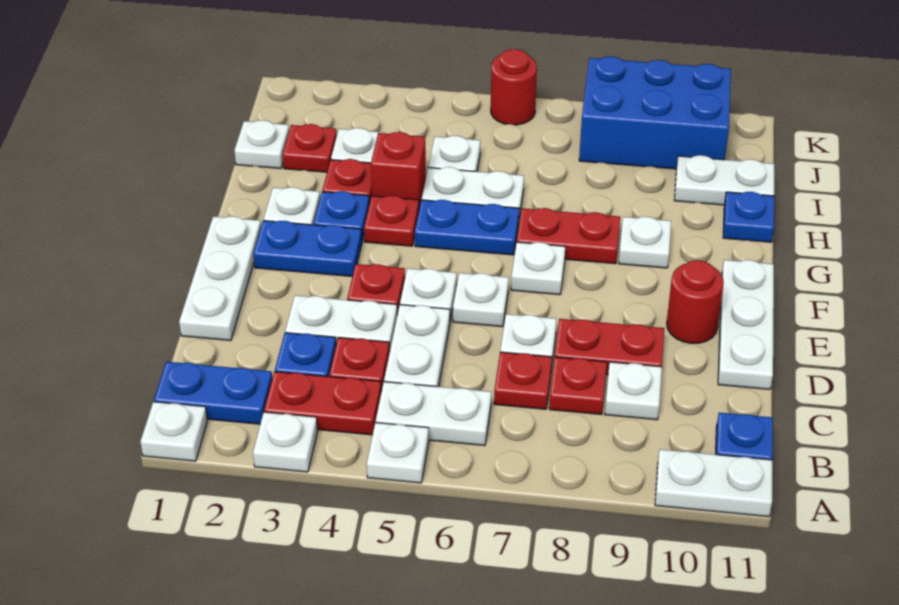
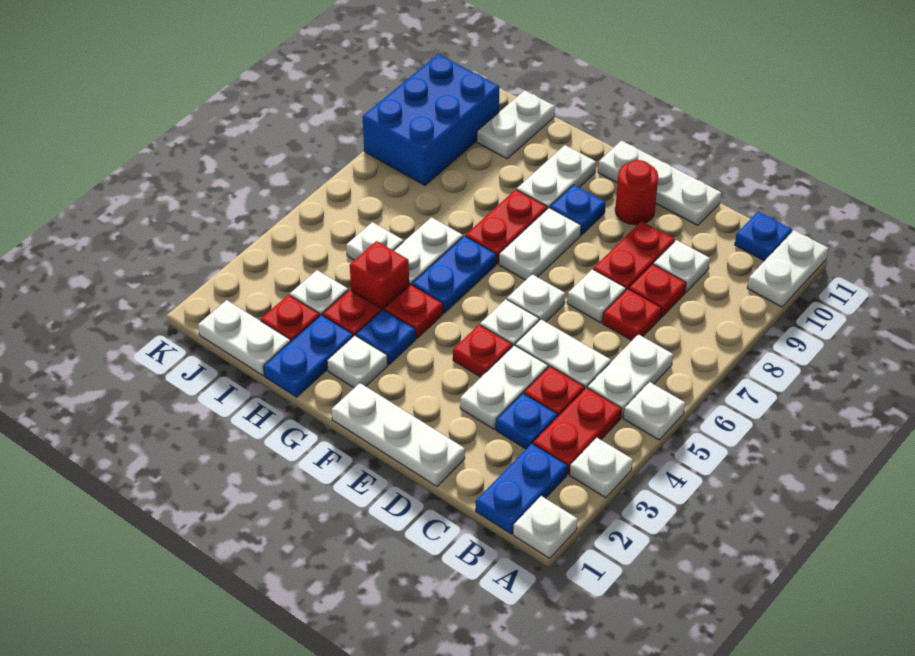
blue plate F2:F3 level 1 -> blue plate H1:H2 level 1
white plate F7 level 1 -> white plate F7:F8 level 1
white plate G9 level 1 -> white plate G9:G10 level 1
blue plate H11 level 1 -> blue plate F9 level 1
white plate I1 level 1 -> white plate I1:J1 level 1
red round brick K6 level 1 -> none

